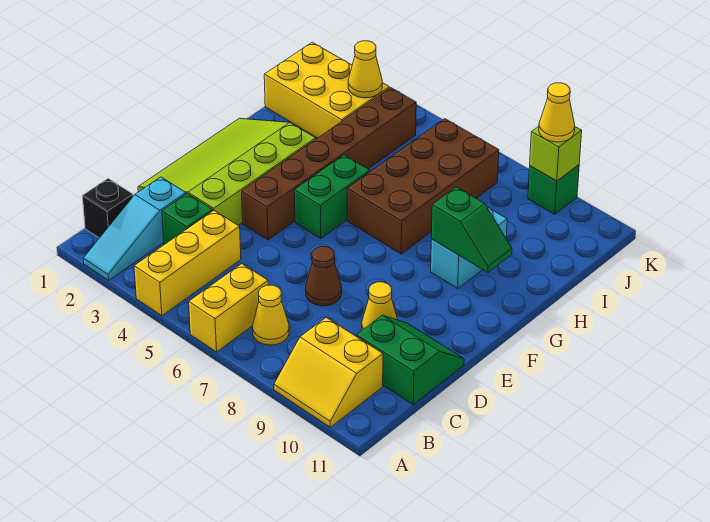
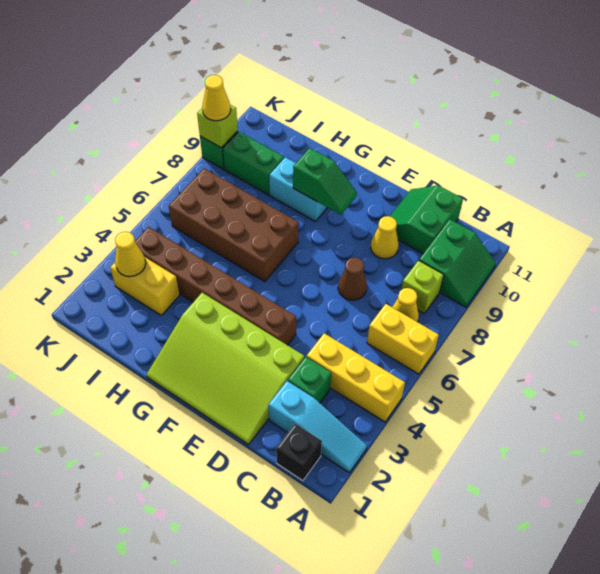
yellow slope A9:B10 level 1 top B -> green slope A9:B10 level 1 top B
none -> lime brick B8 level 1
green brick F5:G5 level 1 -> green brick I9:J9 level 1
green slope G9:G10 level 2 top 9 -> green slope F9:G9 level 2 top G
yellow brick I1:J3 level 1 -> yellow brick I3:J3 level 1

